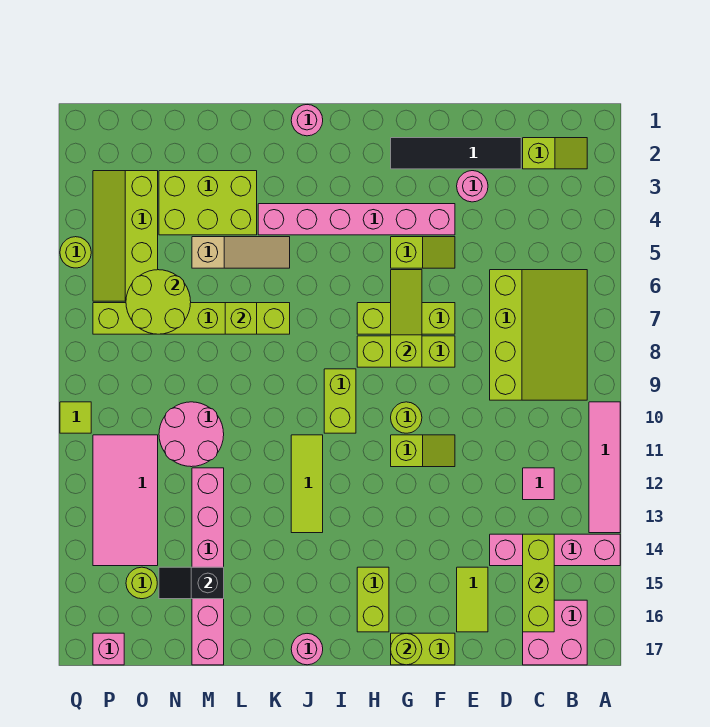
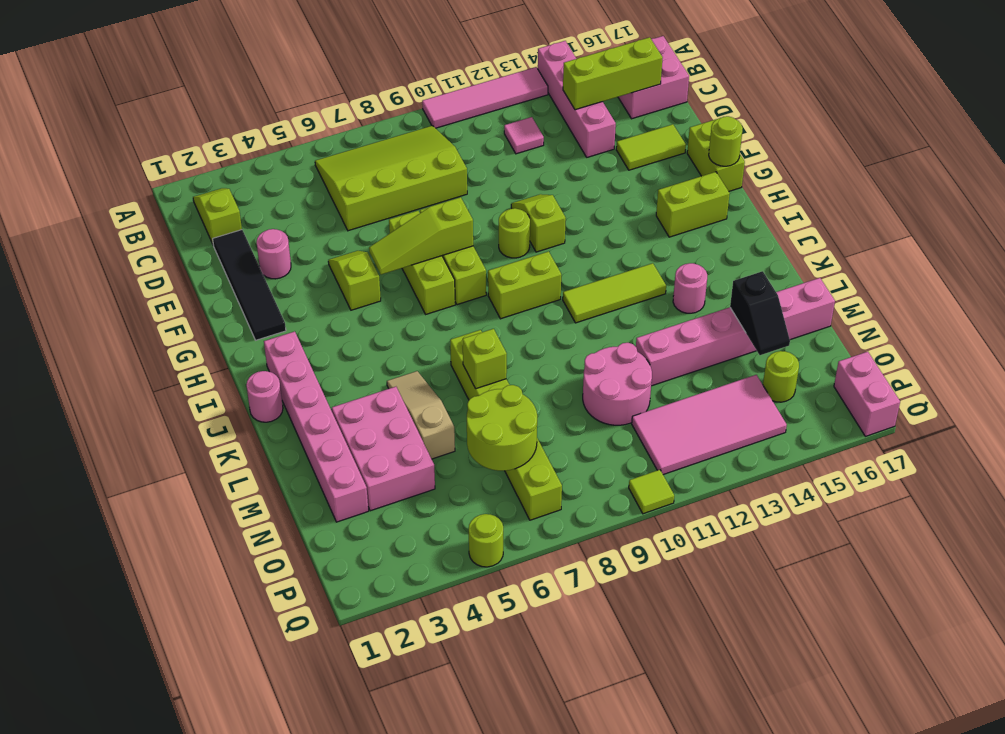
pink brick F4:K4 level 1 -> pink brick I2:N2 level 1
pink round brick J17 level 1 -> pink round brick K14 level 1
lime brick L3:N4 level 1 -> pink brick L3:N4 level 1
lime slope O3:P6 level 1 top O -> none
pink brick P17 level 1 -> pink brick P17:Q17 level 1

